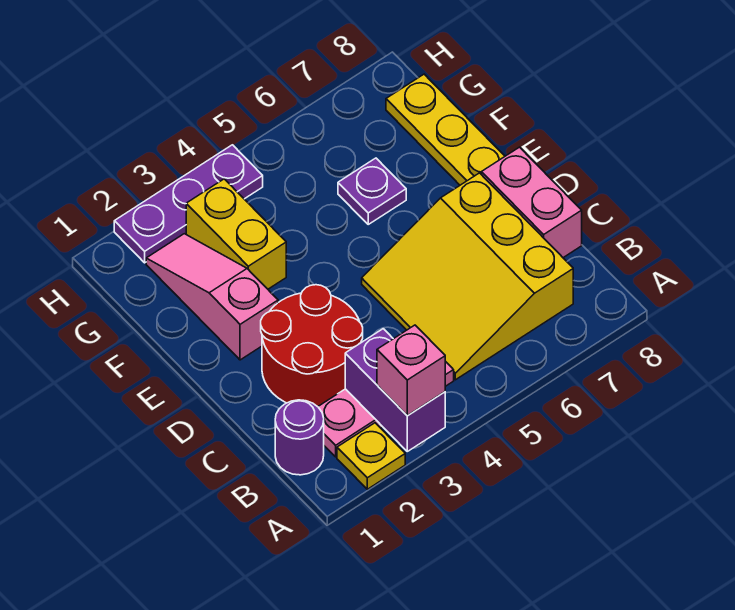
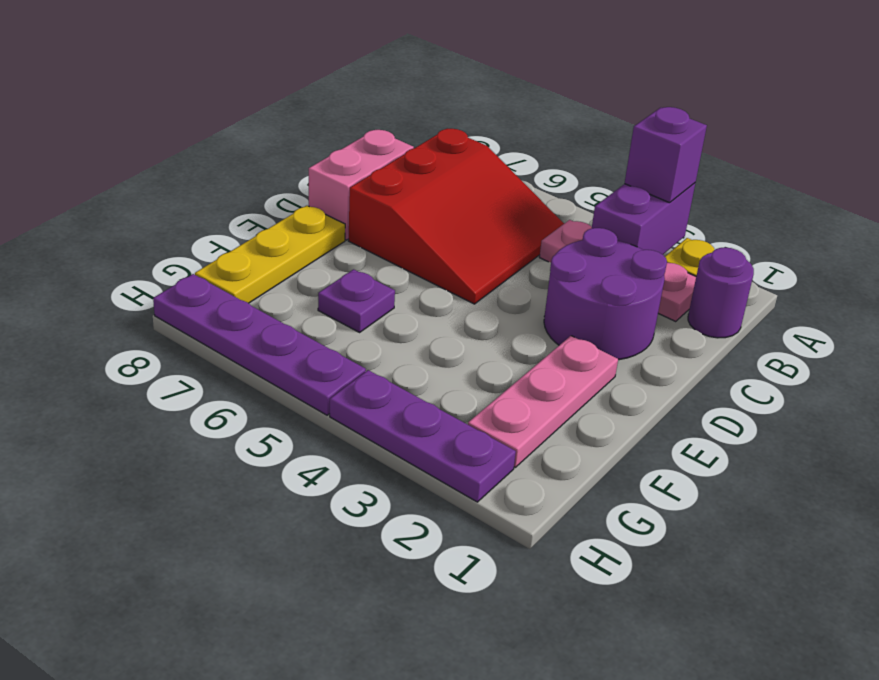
pink brick A3 level 3 -> purple brick A3 level 3
yellow slope B5:D7 level 1 top 7 -> red slope B5:D7 level 1 top 7
red round brick C2:D3 level 1 -> purple round brick C2:D3 level 1
pink slope E2:G2 level 1 top E -> pink plate E2:G2 level 1
yellow brick F3:G3 level 1 -> none
none -> purple plate H5:H8 level 1

